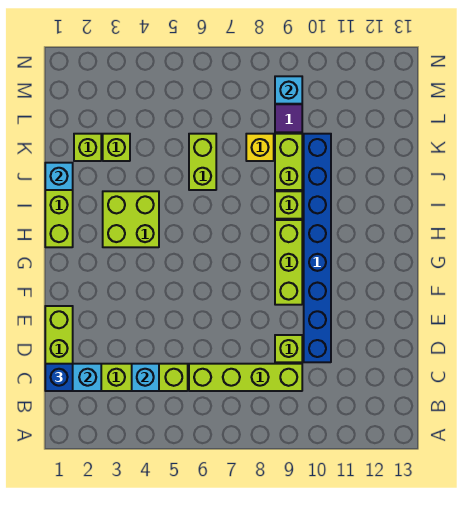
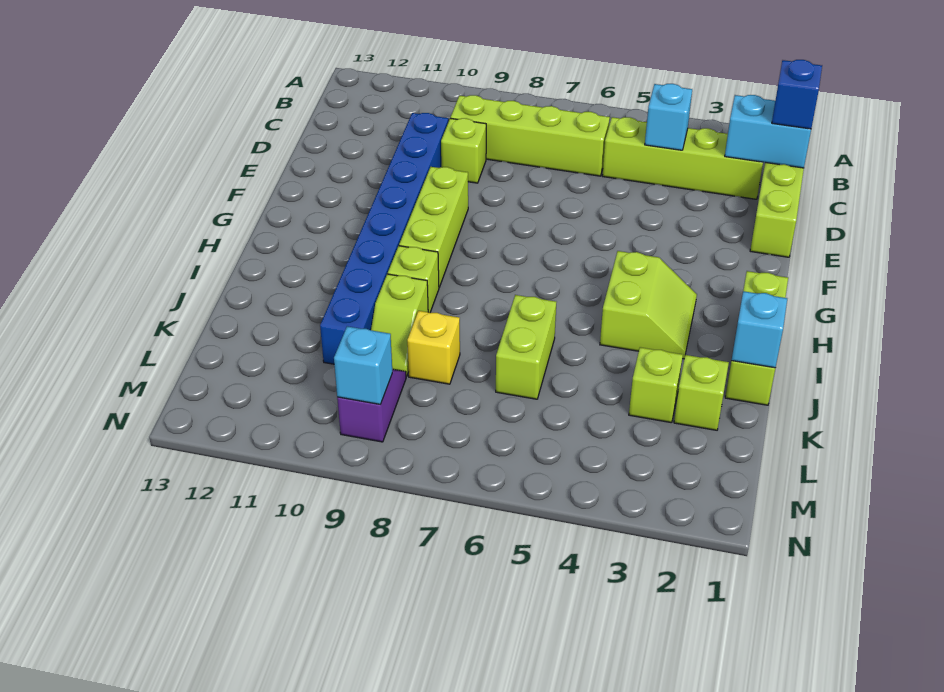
lime brick H3:I4 level 1 -> lime slope H3:I4 level 1 top 4
lime brick J9:K9 level 1 -> lime slope J9:K9 level 1 top J

